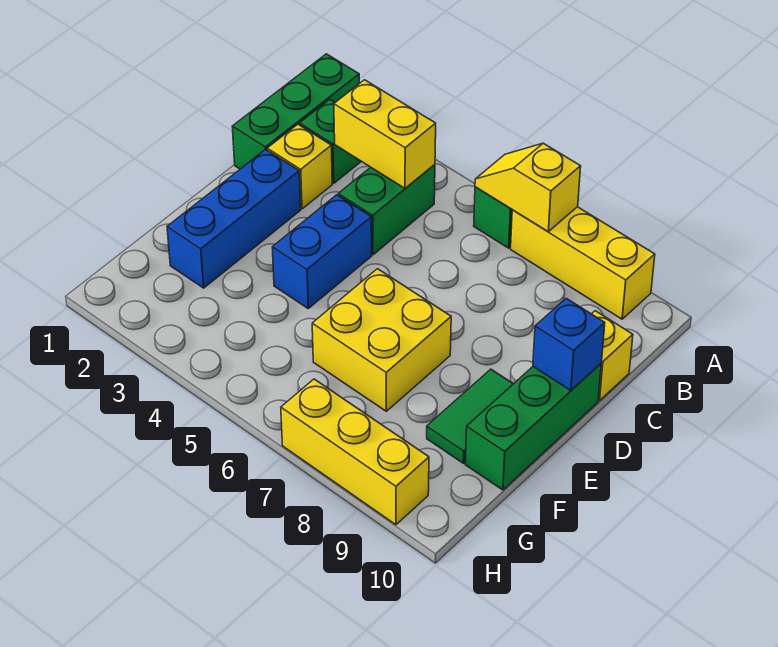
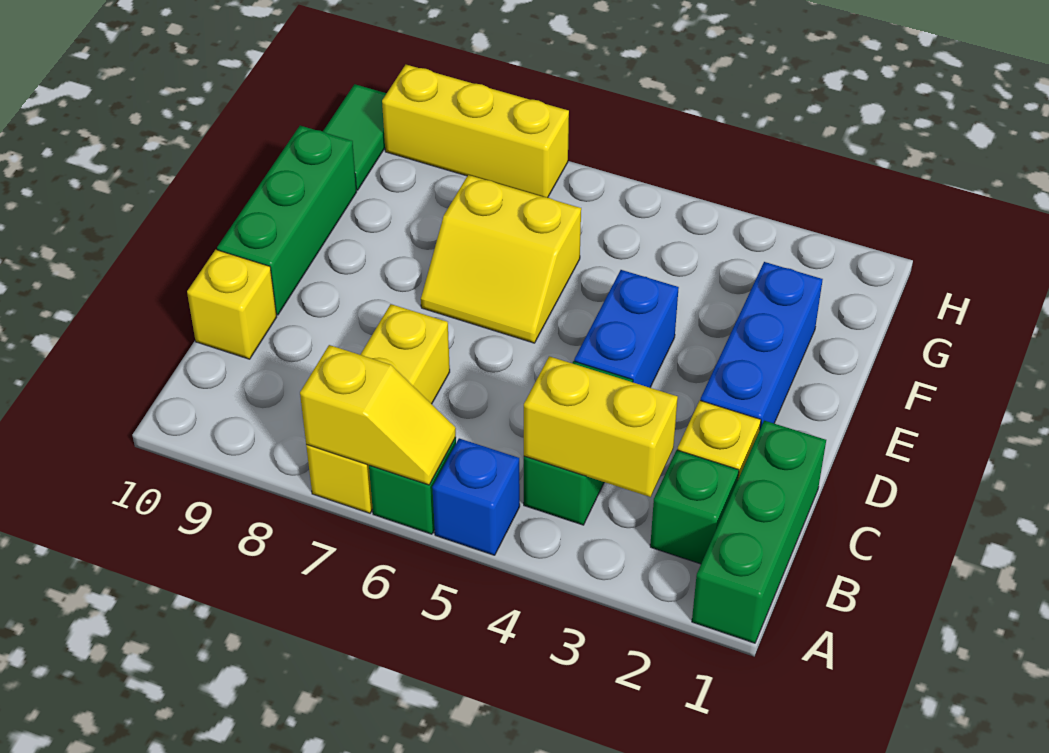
yellow brick A7:A9 level 1 -> yellow brick A7:C7 level 1
blue brick D10 level 2 -> blue brick A5 level 1
yellow brick E6:F7 level 1 -> yellow slope E6:F7 level 1 top F
green tile E9:F9 level 1 -> green tile G10:H10 level 1

